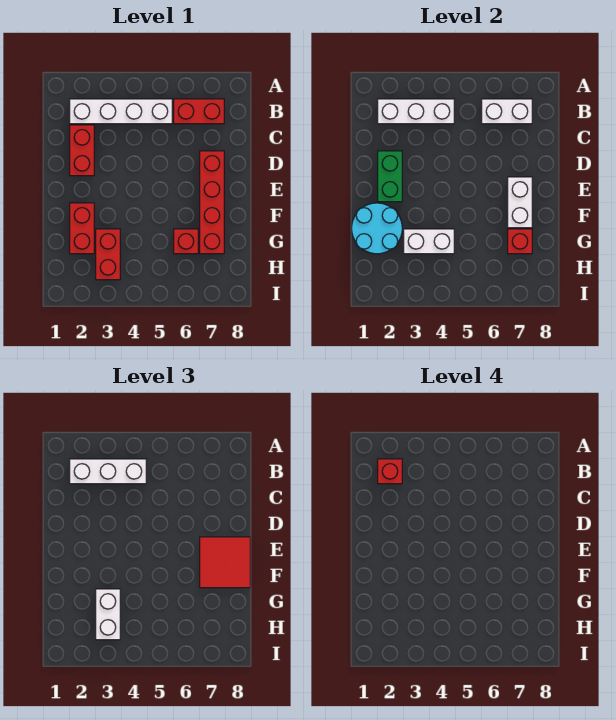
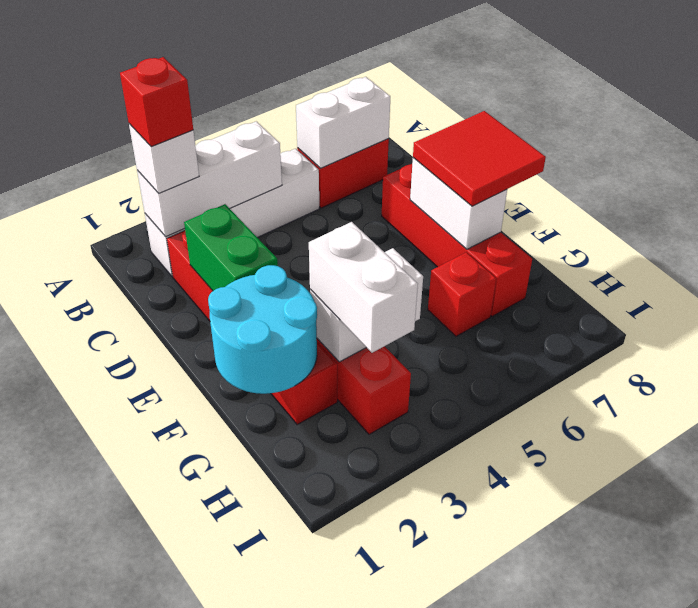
white brick B2:B4 level 3 -> white brick B2 level 3
red brick G7 level 2 -> none

